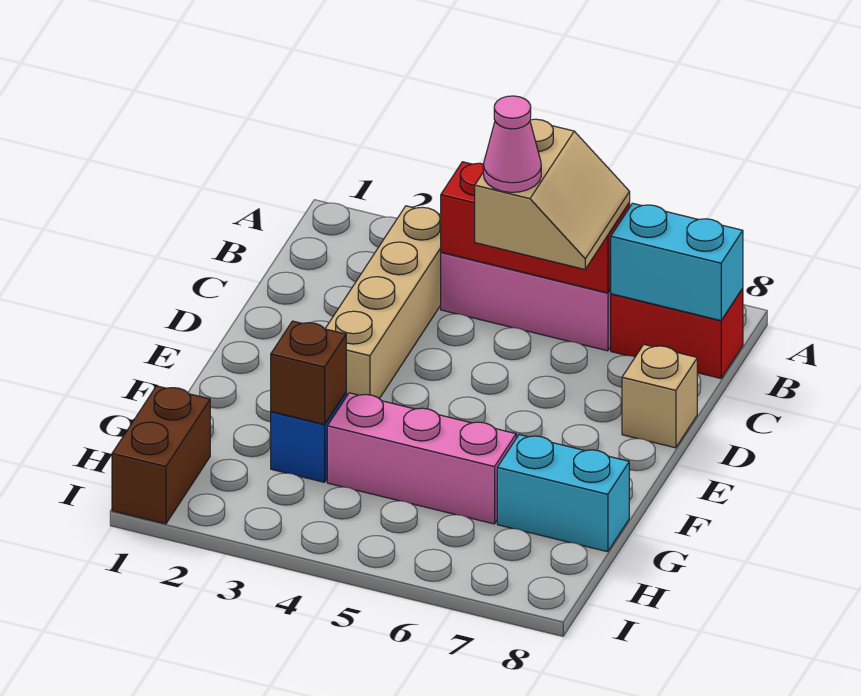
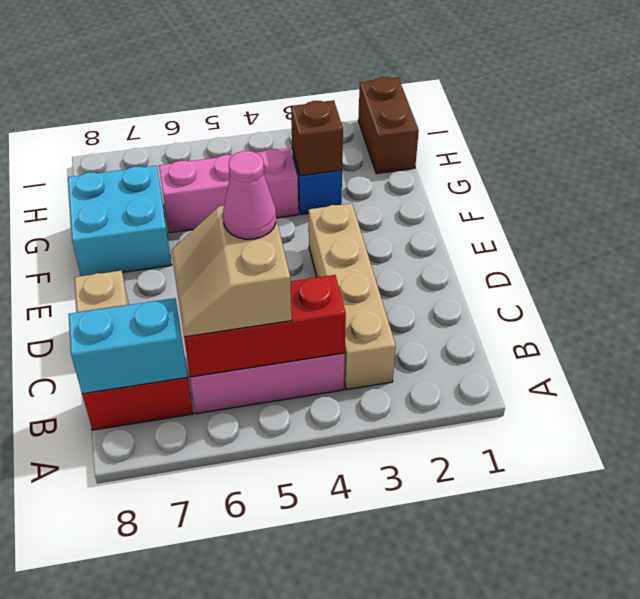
cyan brick G7:G8 level 1 -> cyan brick F7:G8 level 1

